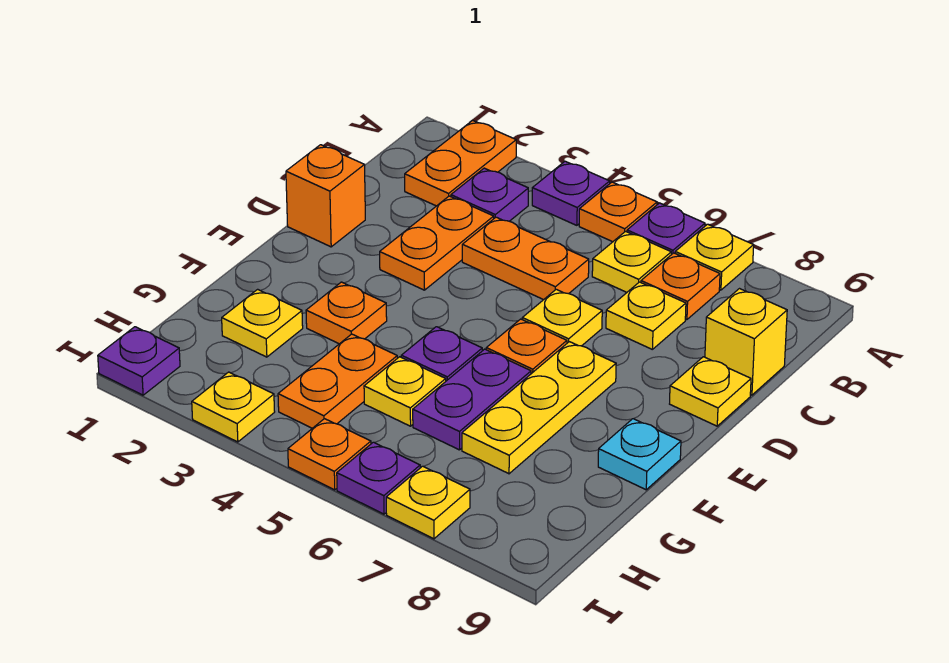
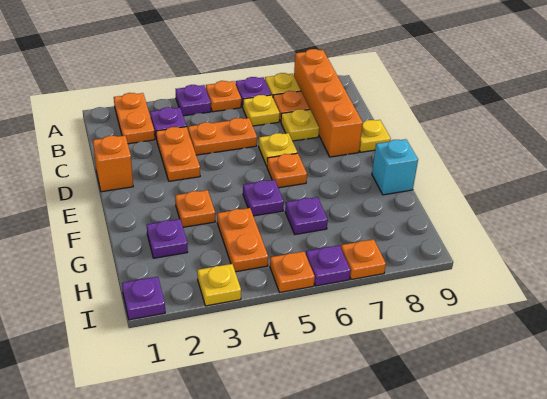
none -> orange brick A8:D8 level 1
yellow brick C9 level 1 -> none
yellow plate E7:G7 level 1 -> none
purple plate F6:G6 level 1 -> purple plate G6 level 1
cyan plate F9 level 1 -> cyan brick F9 level 1
yellow plate G2 level 1 -> purple plate G2 level 1
yellow plate G5 level 1 -> none
yellow plate I7 level 1 -> orange plate I7 level 1

